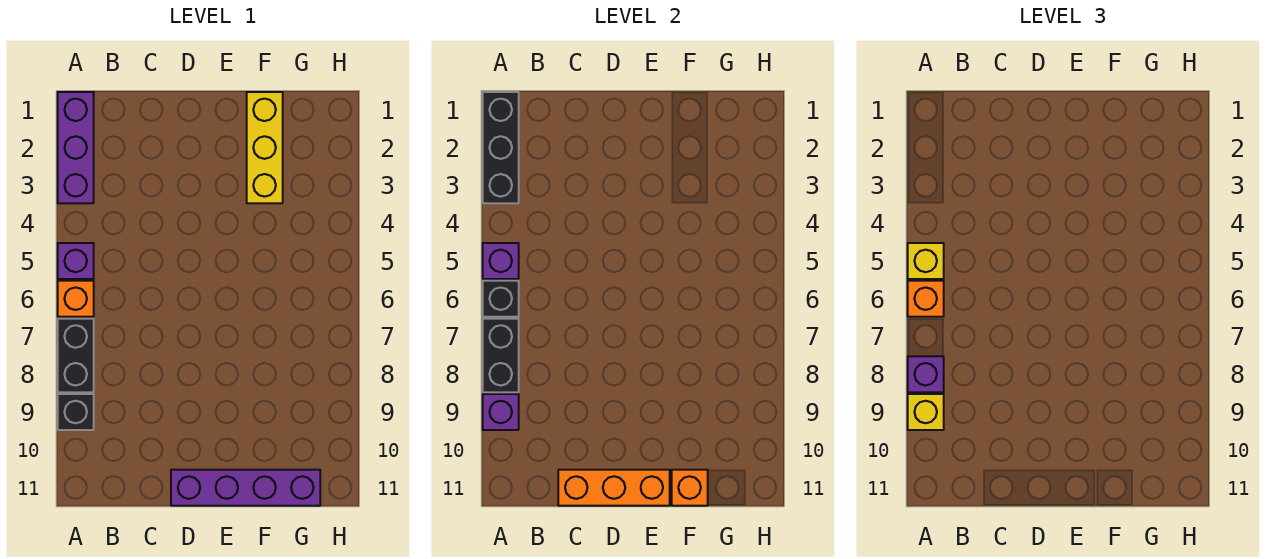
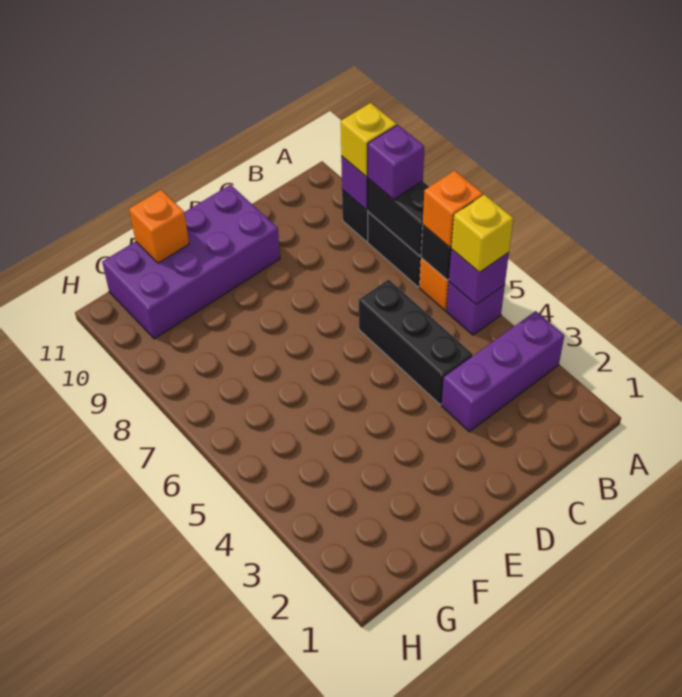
purple brick A1:A3 level 1 -> purple brick A3:C3 level 1
black brick A1:A3 level 2 -> black brick C4:C6 level 1
orange brick C11:E11 level 2 -> none
purple brick D11:G11 level 1 -> purple brick D10:G11 level 1
yellow brick F1:F3 level 1 -> none

